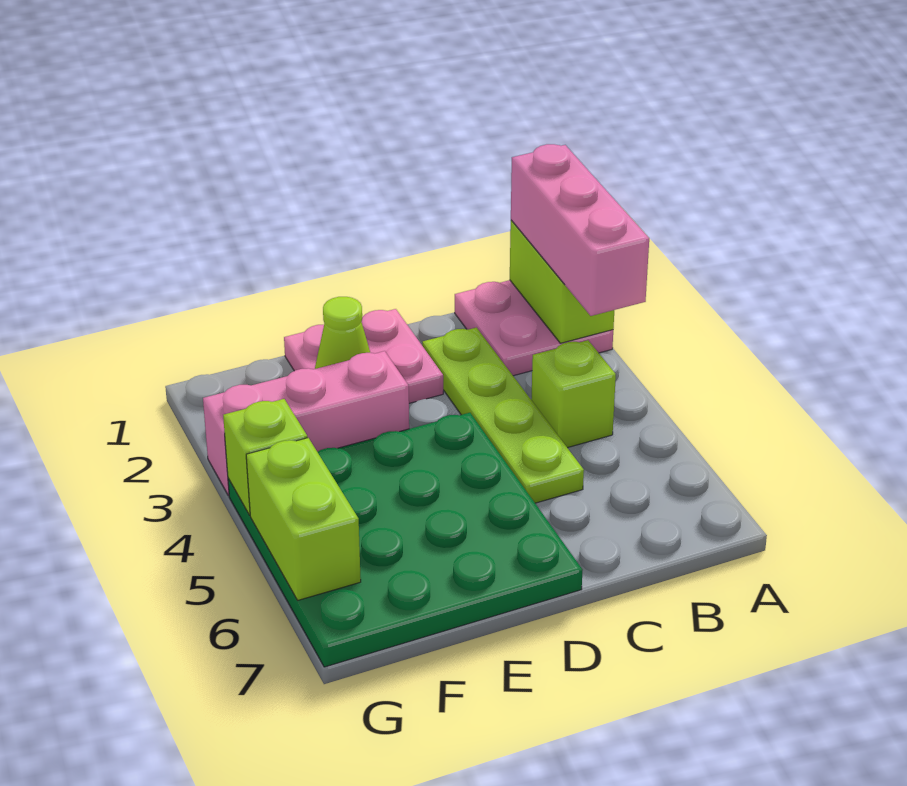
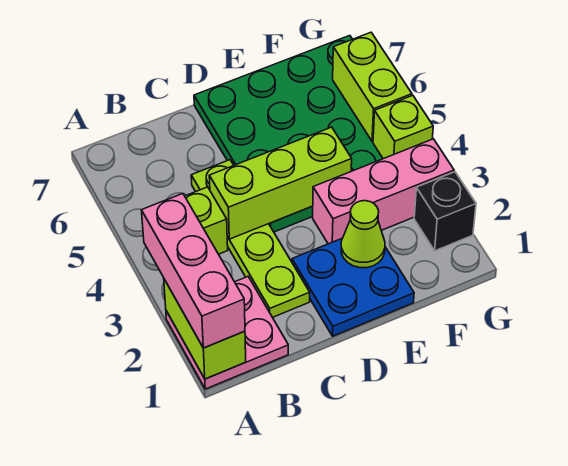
none -> lime brick C4:E4 level 2
pink plate D1:E2 level 1 -> blue plate D1:E2 level 1
none -> black brick G2 level 1

